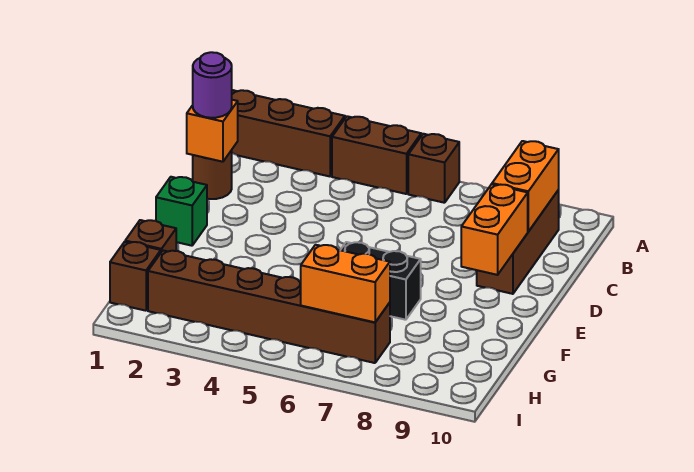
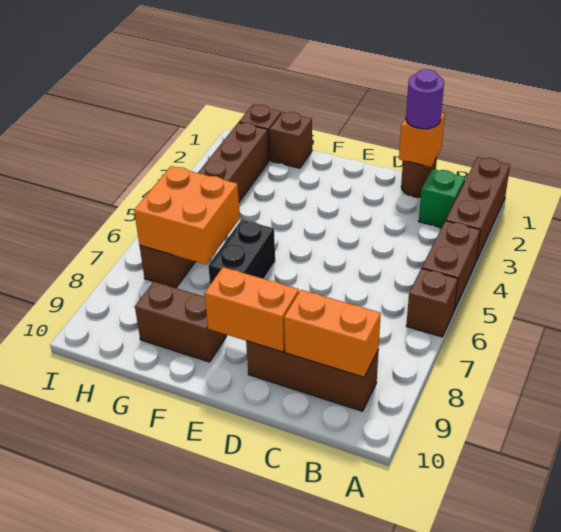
green brick E1 level 1 -> green brick B2 level 1
none -> brown brick F9:G9 level 1
orange brick H6:H7 level 2 -> orange brick G6:H7 level 2

